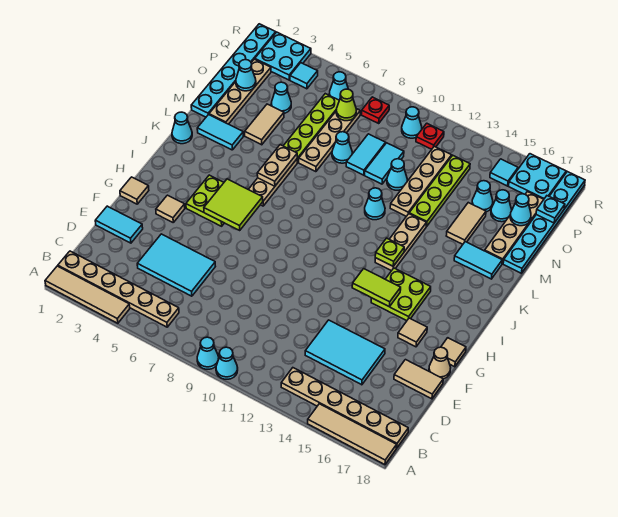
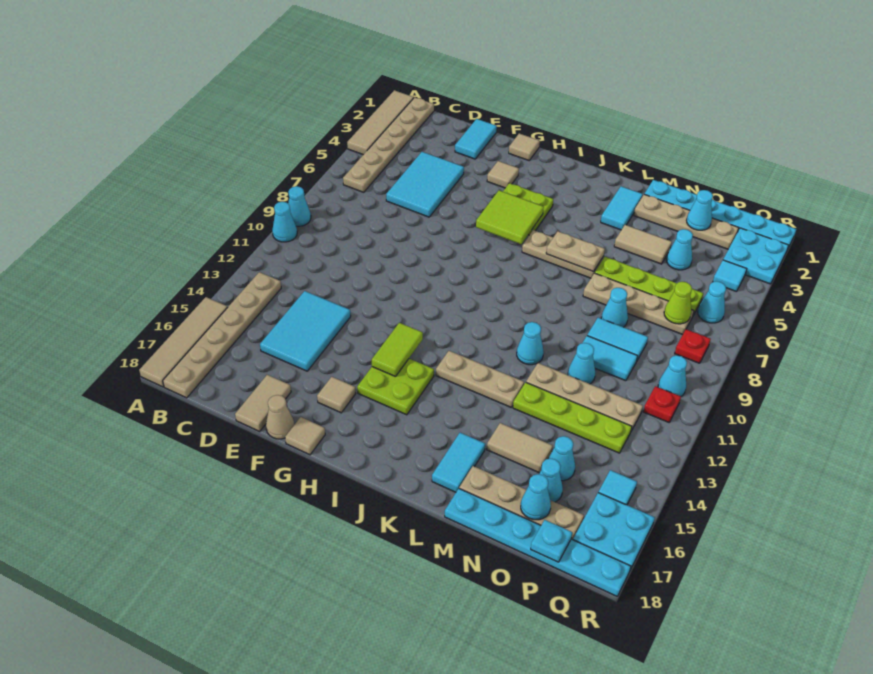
lime plate J13 level 2 -> none
cyan cone K1 level 1 -> none

